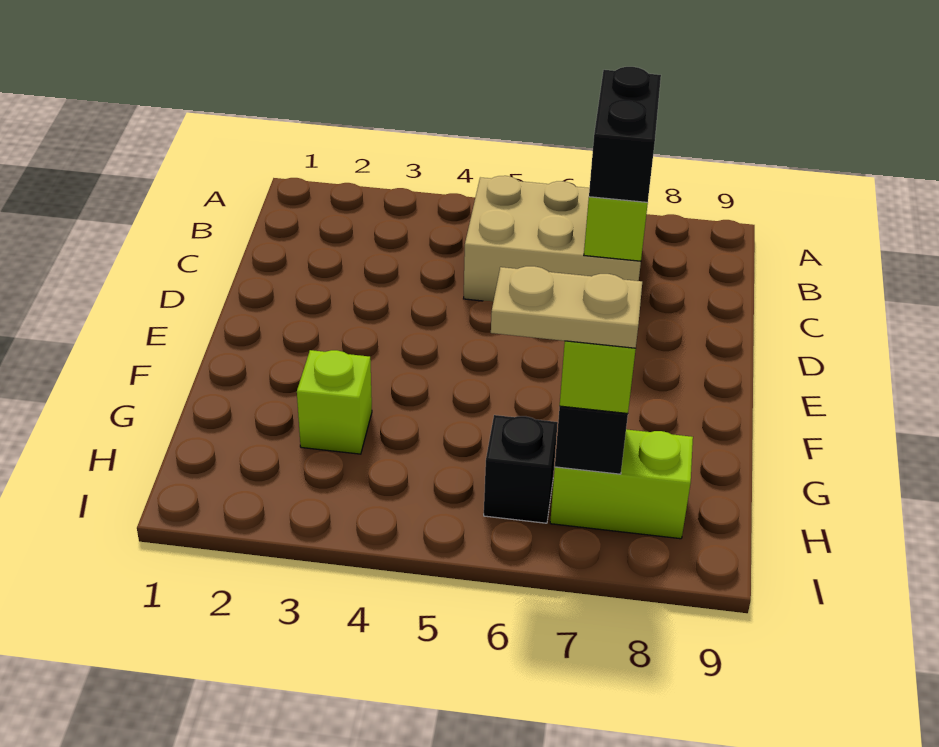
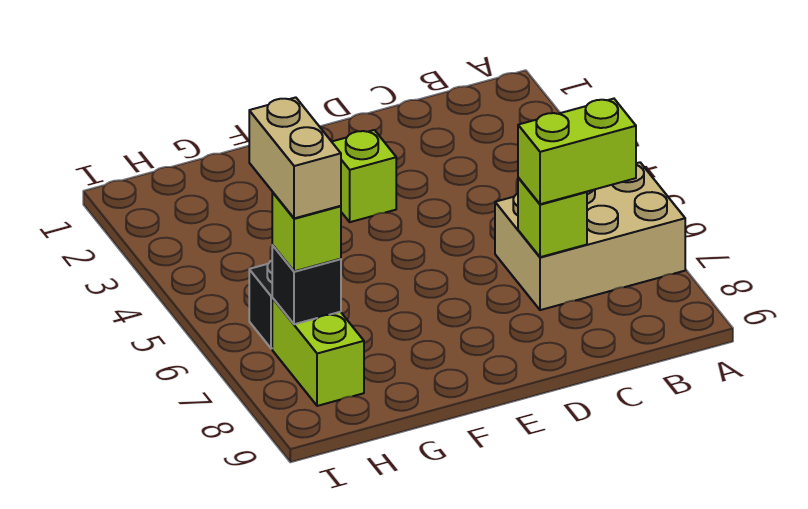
tan brick B5:C7 level 1 -> tan brick A6:C7 level 1
black brick B7:C7 level 3 -> lime brick B7:C7 level 3
lime brick G3 level 1 -> lime brick E3 level 1
tan plate H6:H7 level 4 -> tan brick H6:H7 level 4

